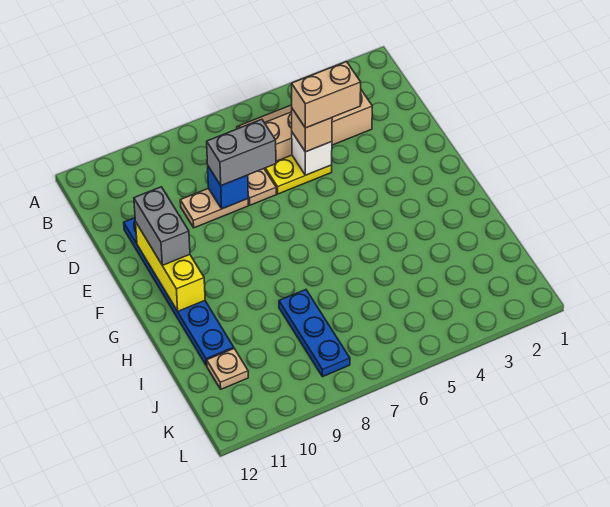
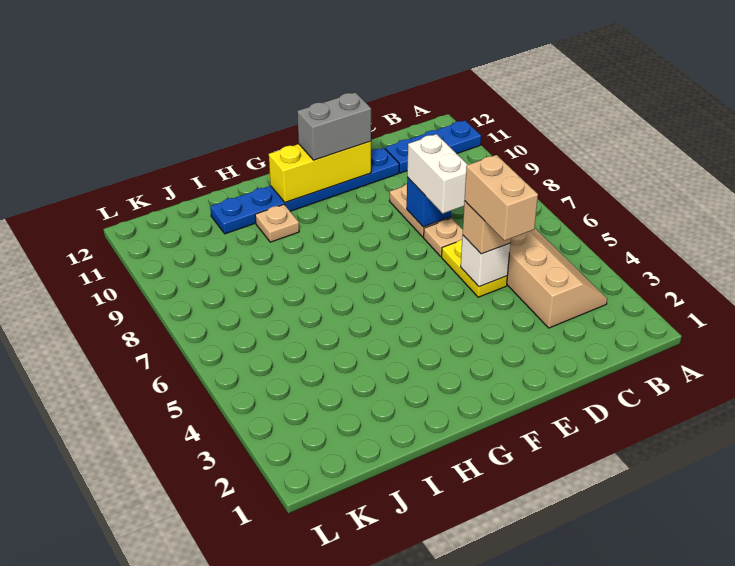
grey brick D7:D8 level 3 -> white brick D7:D8 level 3
blue plate I8:K8 level 1 -> blue plate A11:C11 level 1
tan plate J11 level 1 -> tan plate H10 level 1

